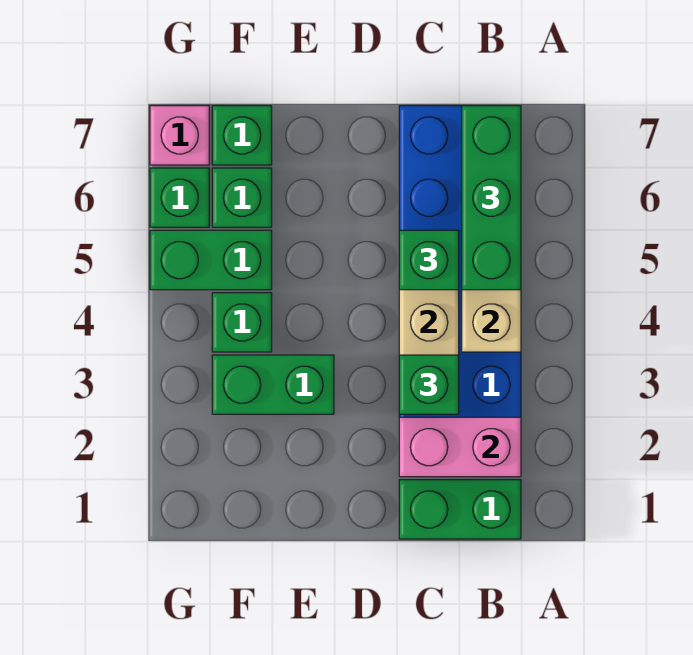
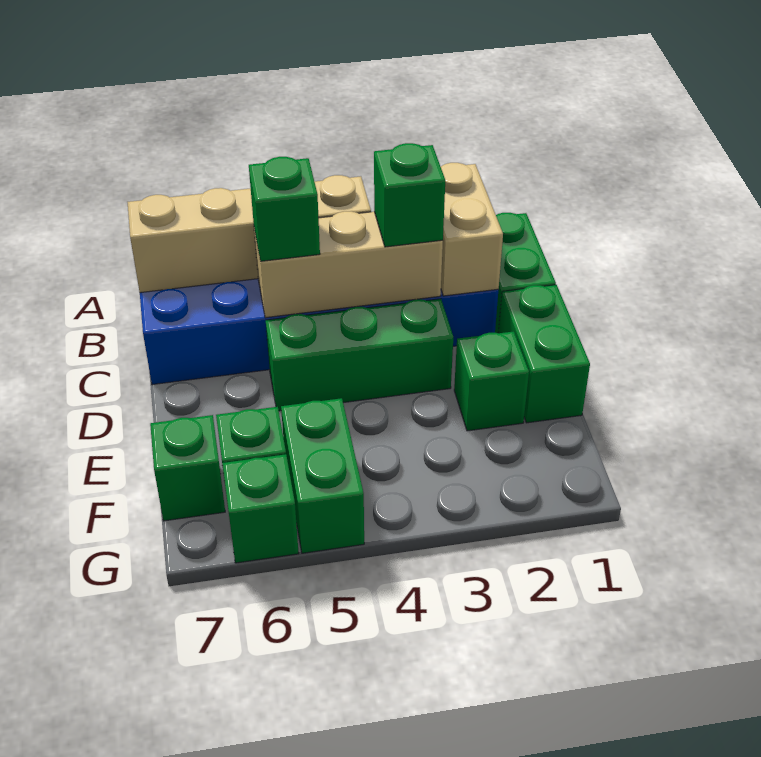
pink brick B2:C2 level 2 -> tan brick B2:C2 level 2
green brick B5:B7 level 3 -> green brick D3:D5 level 1
green brick E3:F3 level 1 -> green brick D1:E1 level 1
green brick F4 level 1 -> green brick E2 level 1
pink brick G7 level 1 -> none

